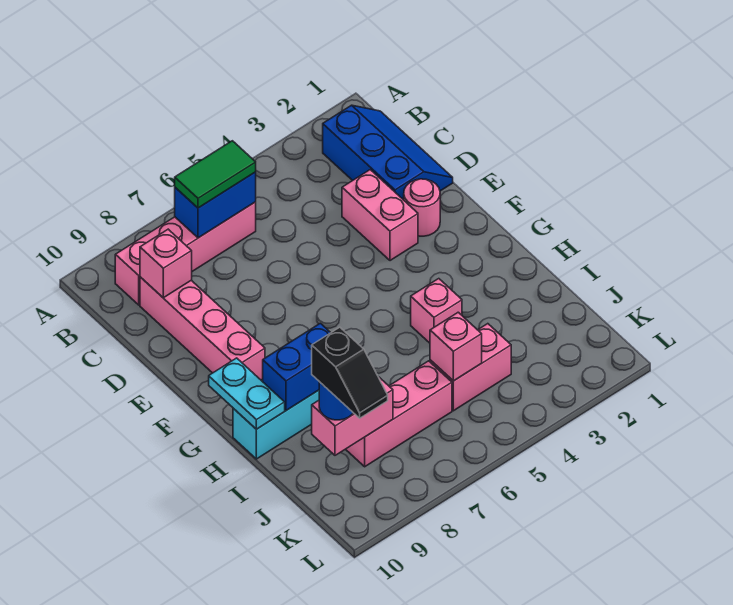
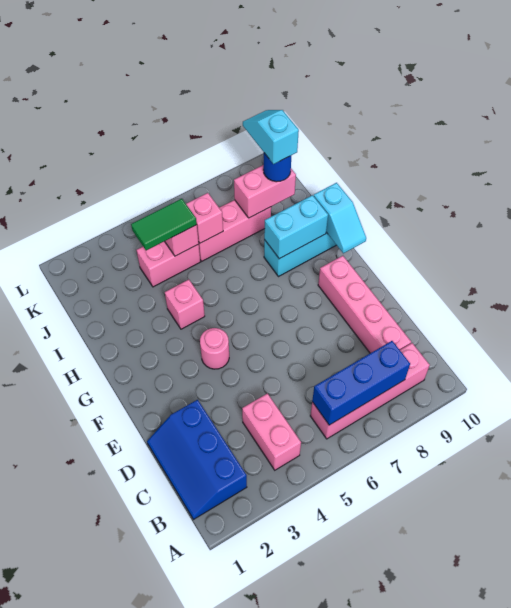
blue brick B6:B7 level 2 -> blue brick B6:B8 level 2
green tile B6:B7 level 3 -> green tile J4:J5 level 3
pink brick C9 level 2 -> pink brick J6 level 2
pink brick D3:E3 level 1 -> pink brick B4:C4 level 1
pink round brick E2 level 1 -> pink round brick F4 level 1
cyan plate G10:H10 level 2 -> cyan slope G10:H10 level 2 top H
blue brick H8:H9 level 2 -> cyan brick H8:H9 level 2
black slope J9:K9 level 4 top J -> cyan slope J9:K9 level 4 top J

